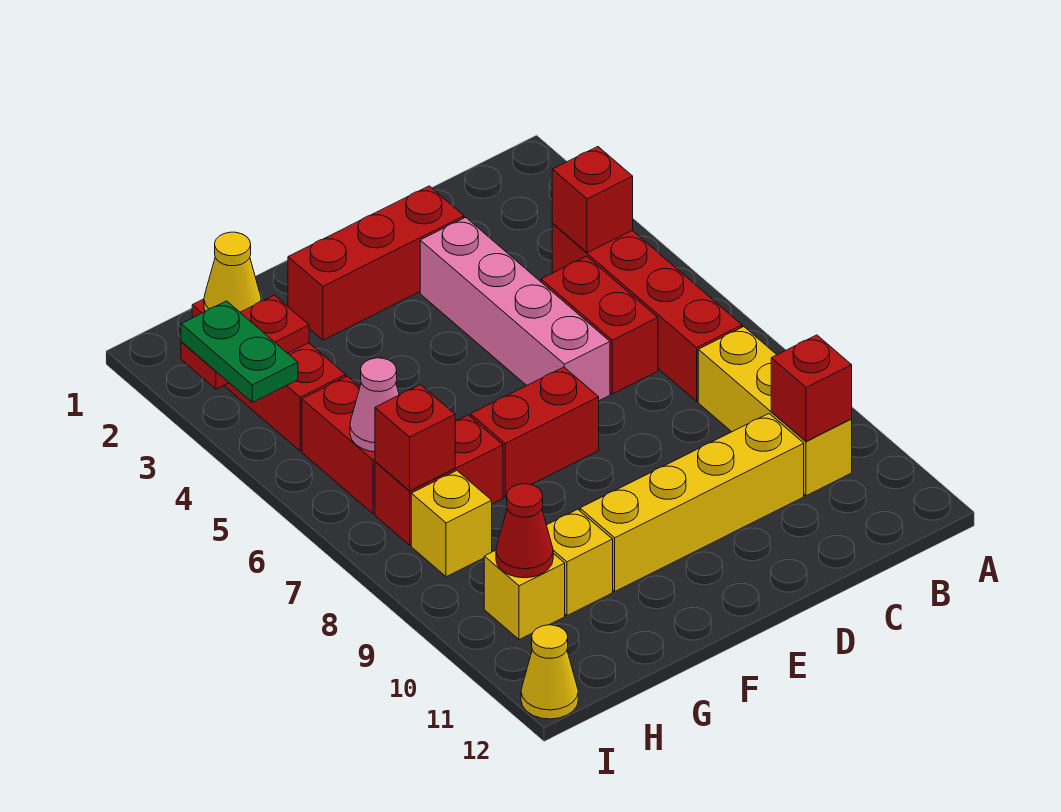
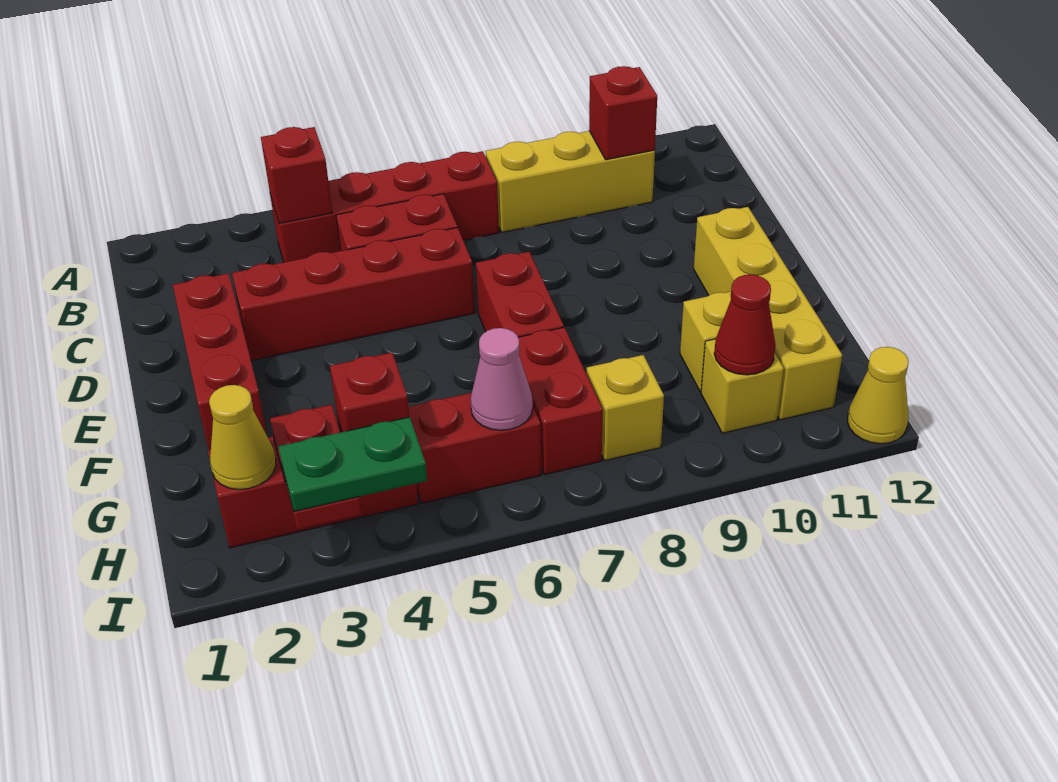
yellow brick C10:F10 level 1 -> yellow brick E11:H11 level 1
pink brick D3:D6 level 1 -> red brick D3:D6 level 1
red brick H7 level 2 -> red brick H4 level 2

